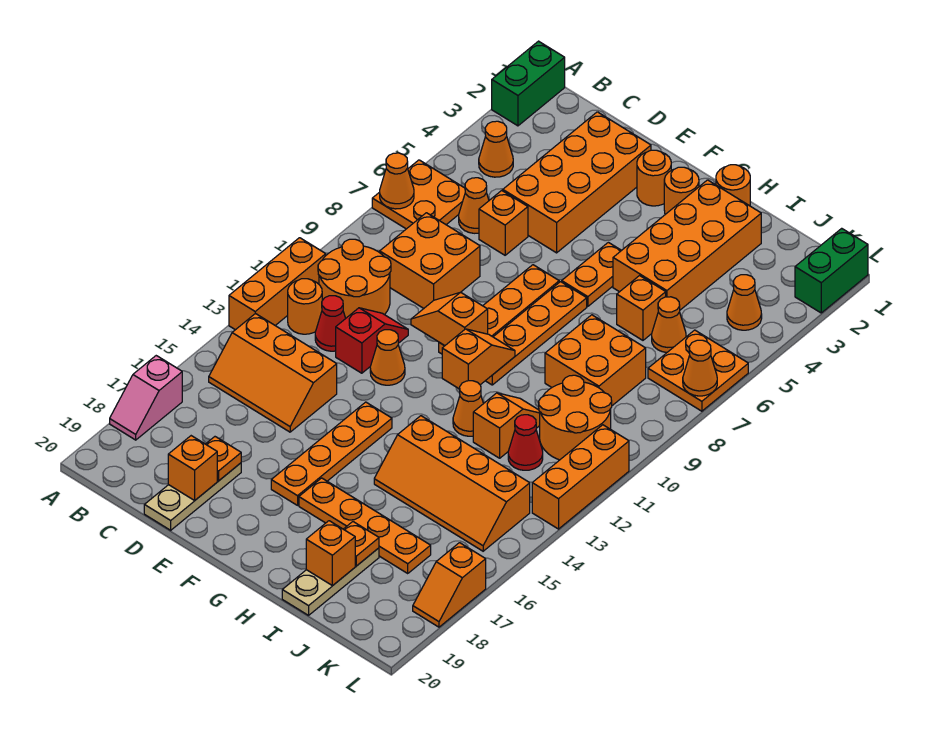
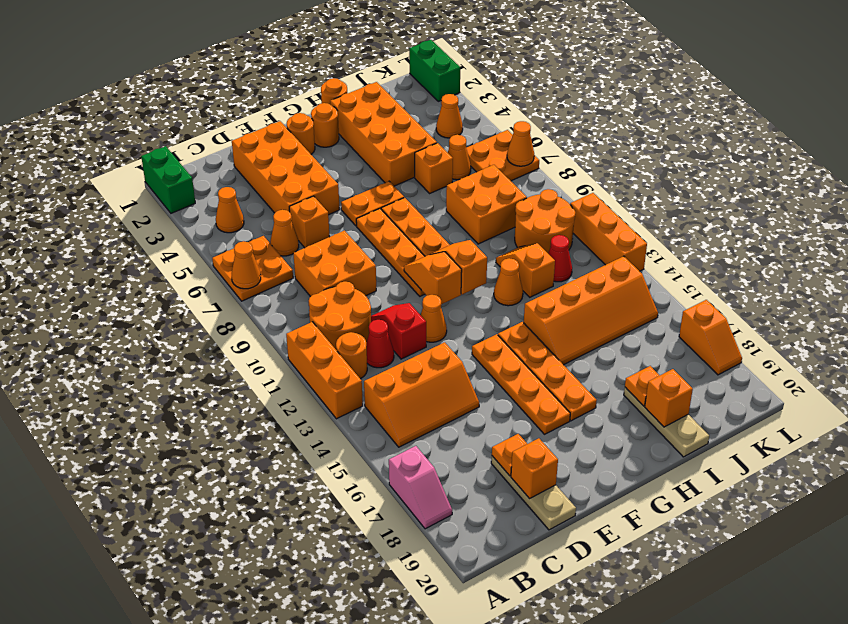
orange slope E10:F10 level 2 top F -> orange slope F10:F11 level 2 top 11
orange plate G5:G6 level 1 -> orange plate F6:G6 level 1
orange plate G17:J17 level 1 -> orange plate G14:G17 level 1

